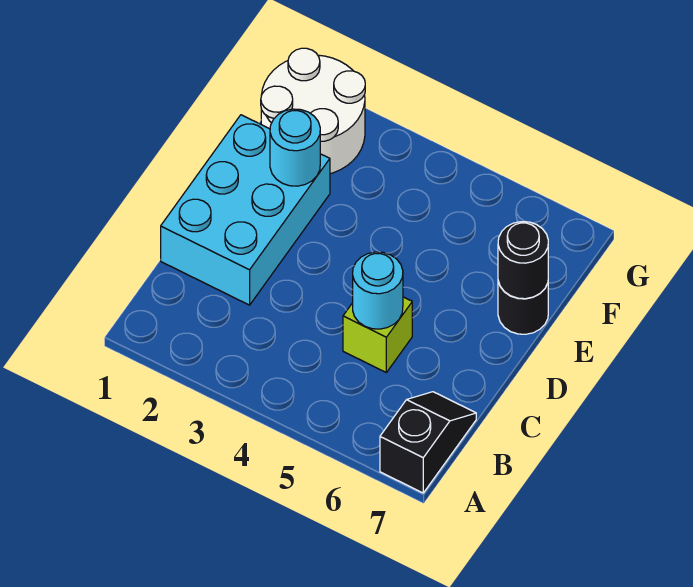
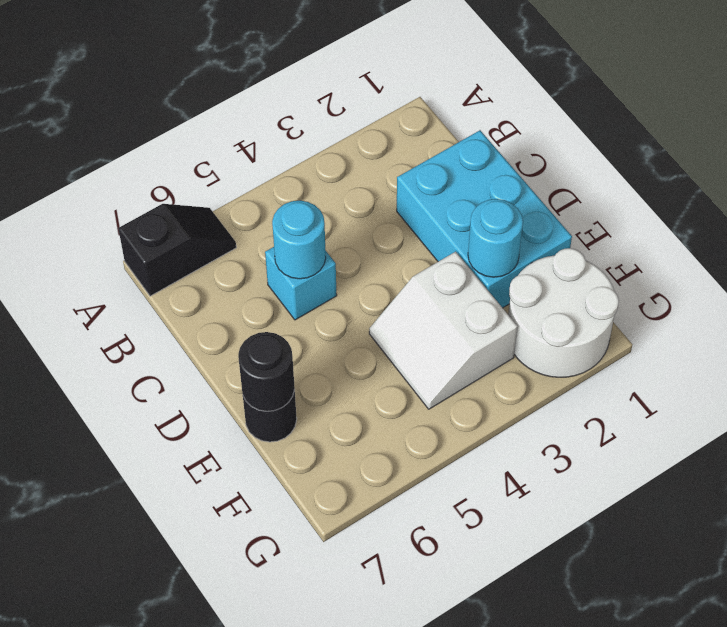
black slope A7:B7 level 1 top A -> black slope A6:A7 level 1 top 7
lime brick C5 level 1 -> cyan brick C5 level 1
none -> white slope E3:F4 level 1 top 3

